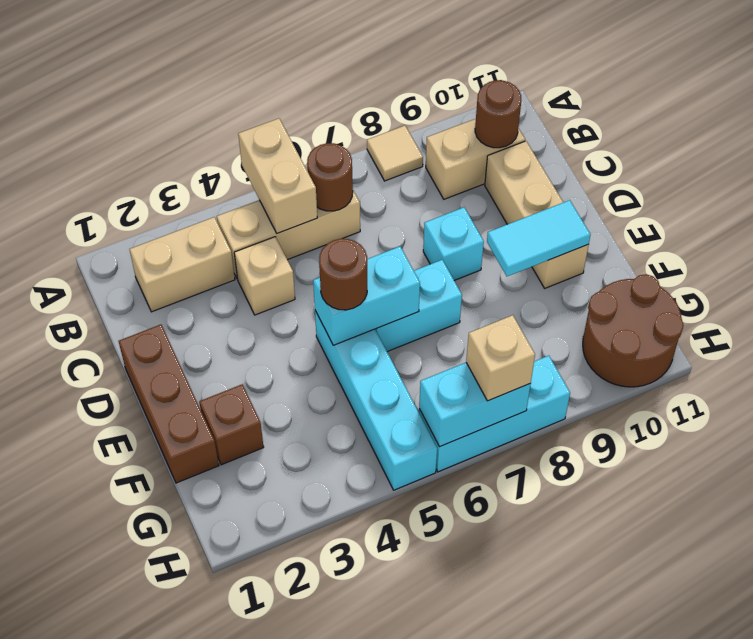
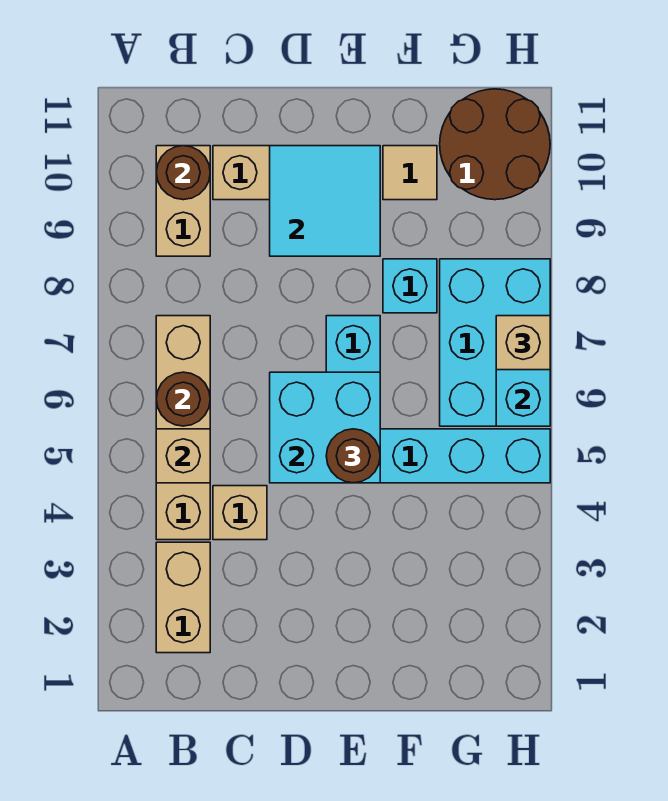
tan brick A5:B5 level 2 -> tan brick B5 level 2
tan tile A8 level 1 -> tan tile F10 level 1
tan brick B4:B6 level 1 -> tan brick B4:B7 level 1
brown brick D1:F1 level 1 -> none
cyan brick D8 level 1 -> cyan brick F8 level 1
cyan brick E5:E6 level 2 -> cyan brick D5:E6 level 2
cyan tile E9:E10 level 2 -> cyan tile D9:E10 level 2
brown brick F2 level 1 -> none
cyan brick H6:H8 level 1 -> cyan brick G6:H8 level 1

